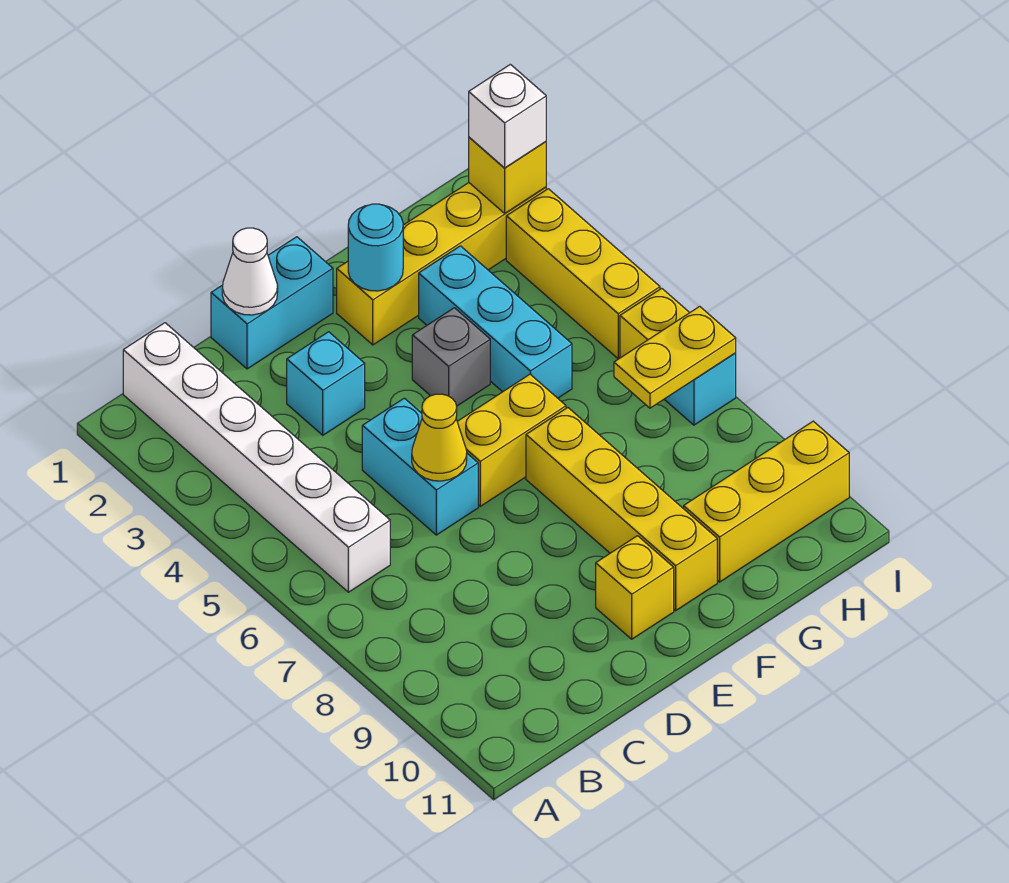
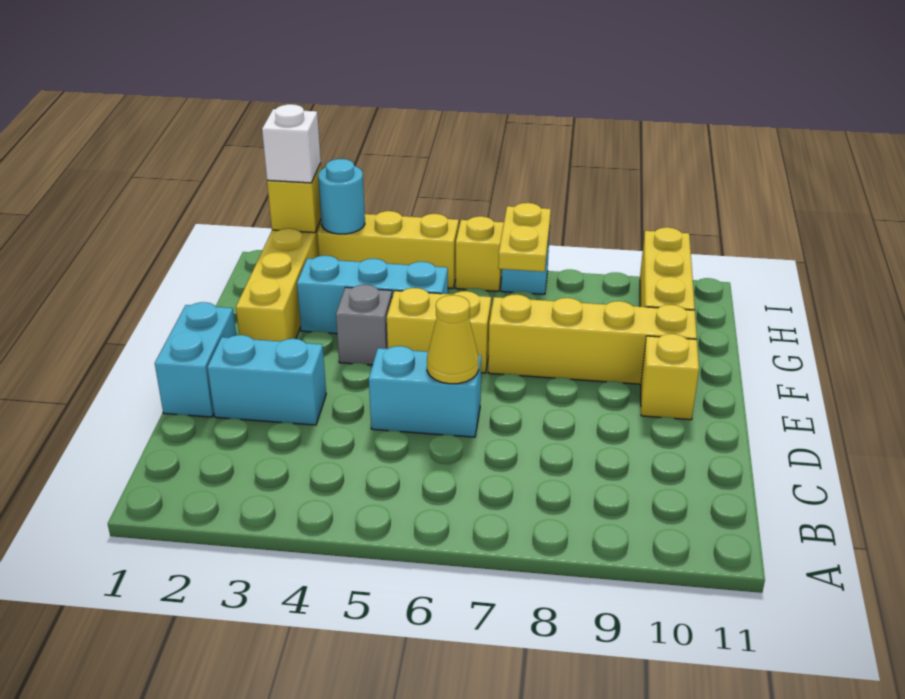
white brick B1:B6 level 1 -> none
white cone D1 level 2 -> none
cyan brick D3 level 1 -> cyan brick D2:D3 level 1
yellow brick E6:F6 level 1 -> yellow brick F5:F6 level 1
cyan round brick F2 level 2 -> cyan round brick I3 level 2

